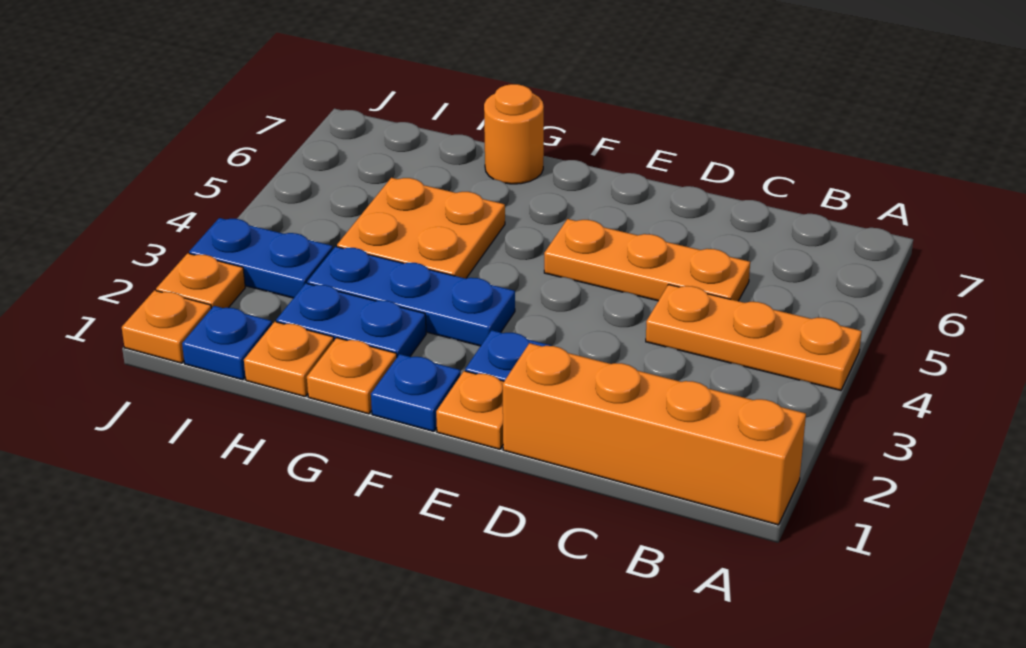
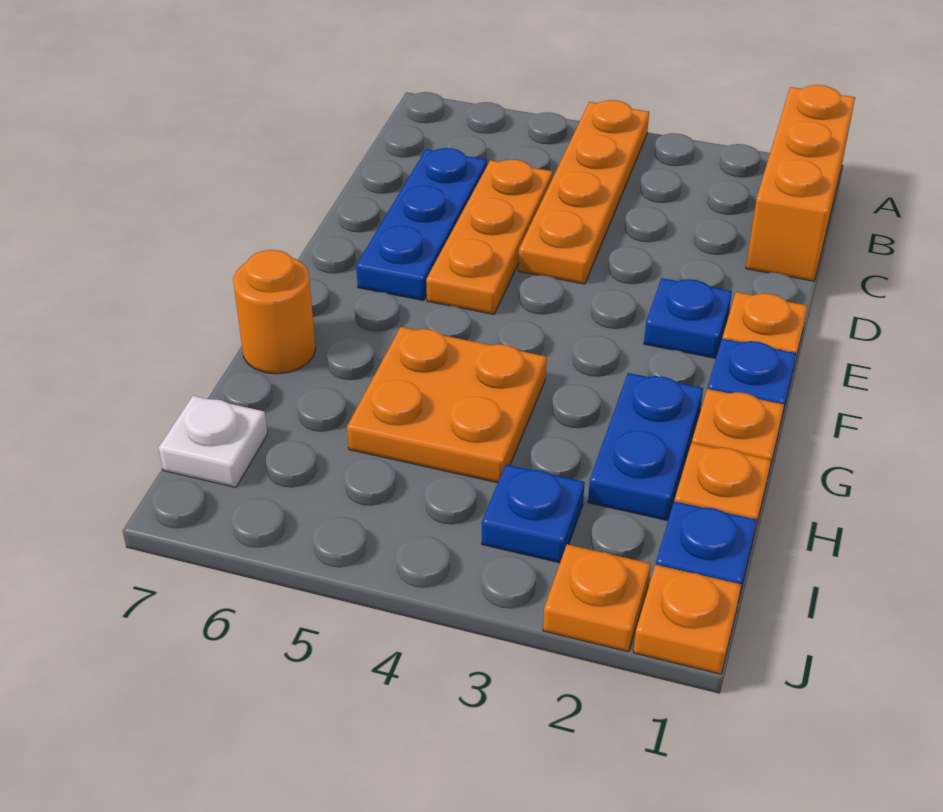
orange brick A1:D1 level 1 -> orange brick A1:C1 level 1
orange plate A4:C4 level 1 -> orange plate A4:D4 level 1
blue plate F3:H3 level 1 -> blue plate C6:E6 level 1
blue plate I3:J3 level 1 -> blue plate I3 level 1
none -> white plate I7 level 1

